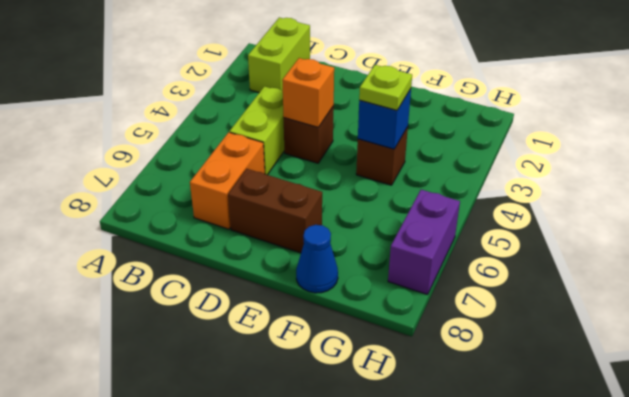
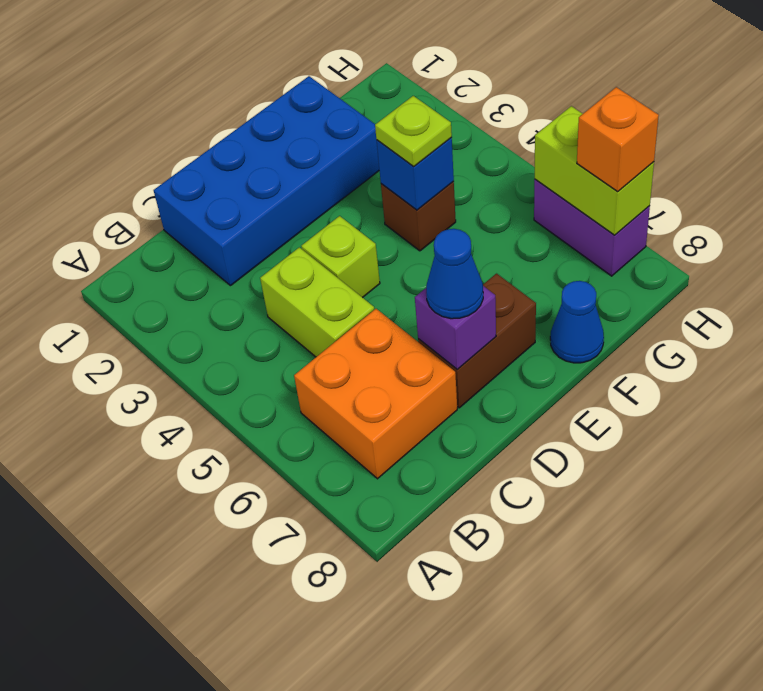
lime brick B1:B2 level 1 -> lime brick H6:H7 level 2
none -> blue brick C1:F2 level 1
orange brick C6:C7 level 1 -> orange brick B6:C7 level 1
brown brick D4 level 1 -> lime brick D4 level 1
orange brick D4 level 2 -> orange brick H7 level 3
none -> purple brick D7 level 2
none -> blue cone D7 level 3

